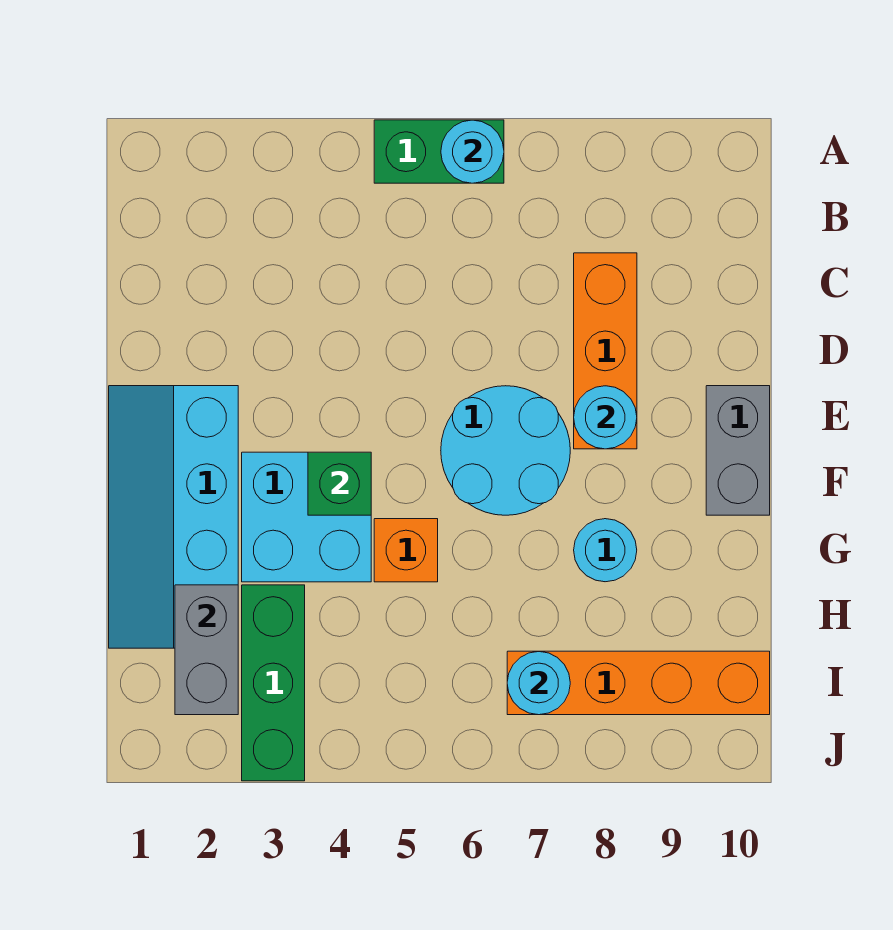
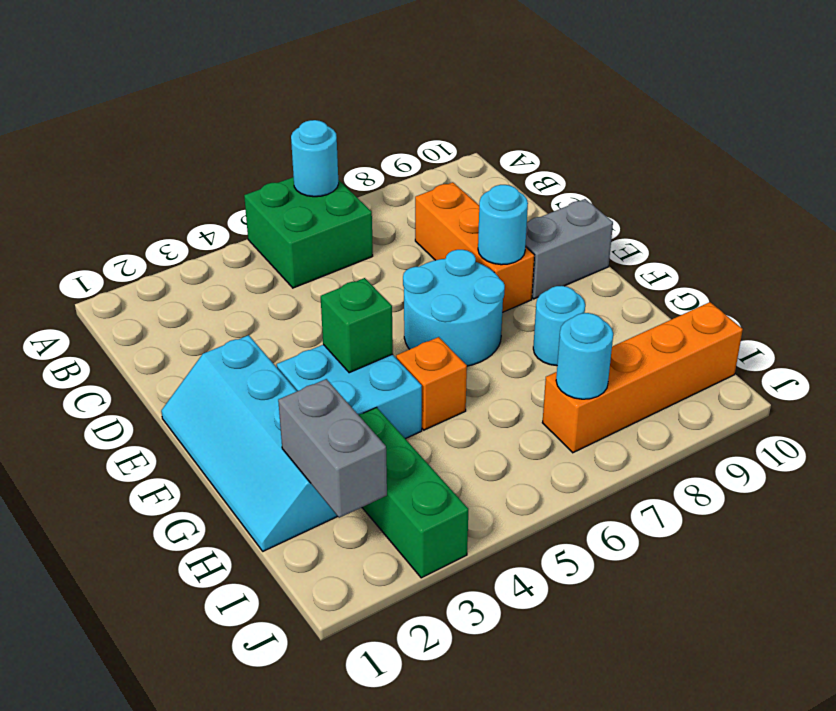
green brick A5:A6 level 1 -> green brick A5:B6 level 1
grey brick E10:F10 level 1 -> grey brick E9:E10 level 1

